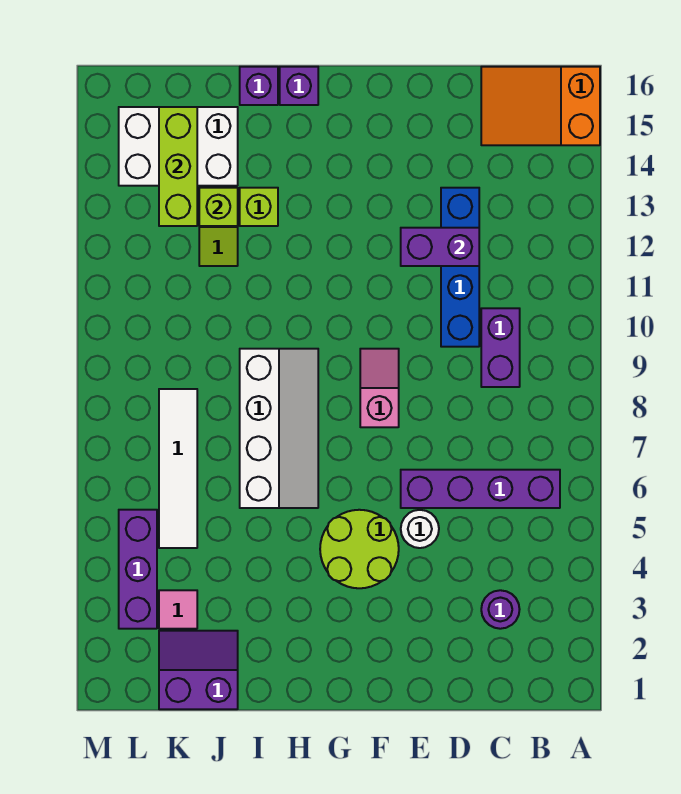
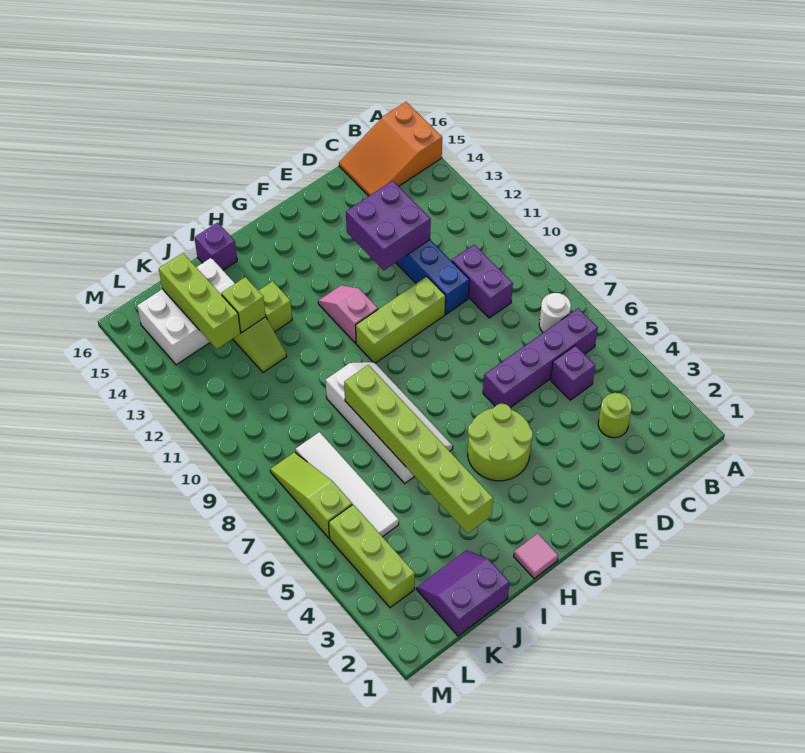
purple round brick C3 level 1 -> lime round brick C3 level 1
purple brick D12:E12 level 2 -> purple brick D12:E13 level 2
white round brick E5 level 1 -> white round brick B7 level 1
none -> lime brick E10:G10 level 1
pink slope F8:F9 level 1 top 8 -> pink slope G11:G12 level 1 top 11
purple brick H16 level 1 -> purple brick C5 level 1
none -> lime brick I3:I8 level 2
pink tile K3 level 1 -> pink tile H1 level 1
purple brick L3:L5 level 1 -> lime brick L3:L5 level 1
none -> lime slope L6:L8 level 1 top 6

